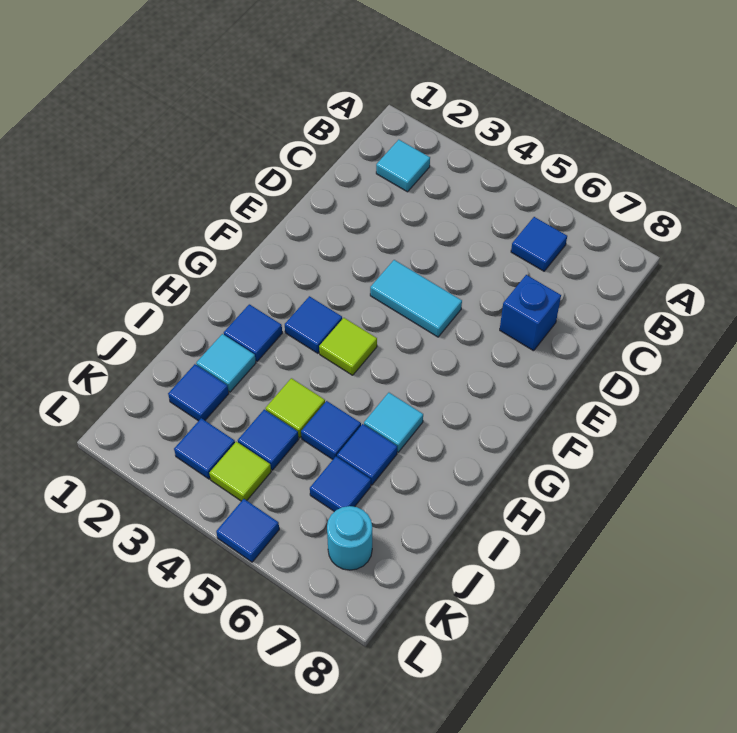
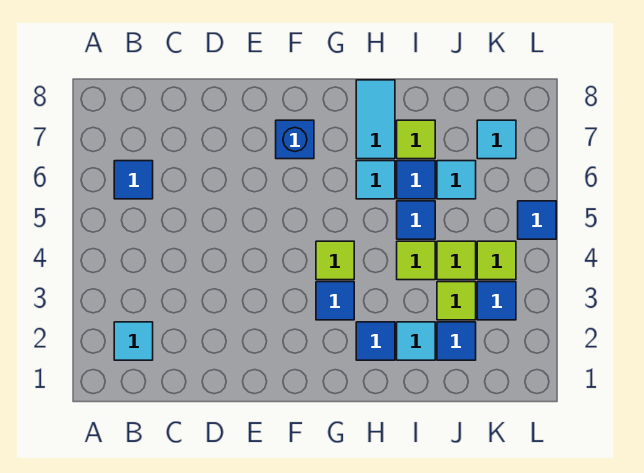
blue brick D7 level 1 -> blue brick F7 level 1
cyan tile E4:E5 level 1 -> cyan tile H7:H8 level 1
none -> lime tile I7 level 1
none -> lime tile J3 level 1
blue tile J4 level 1 -> lime tile J4 level 1
blue tile J6 level 1 -> cyan tile J6 level 1
cyan round brick K7 level 1 -> cyan tile K7 level 1

